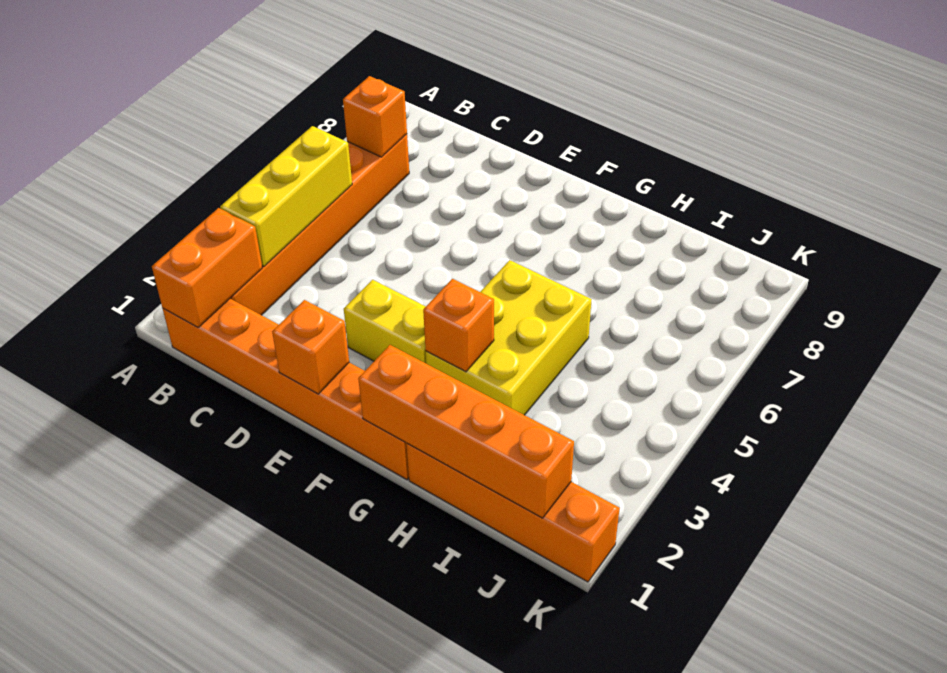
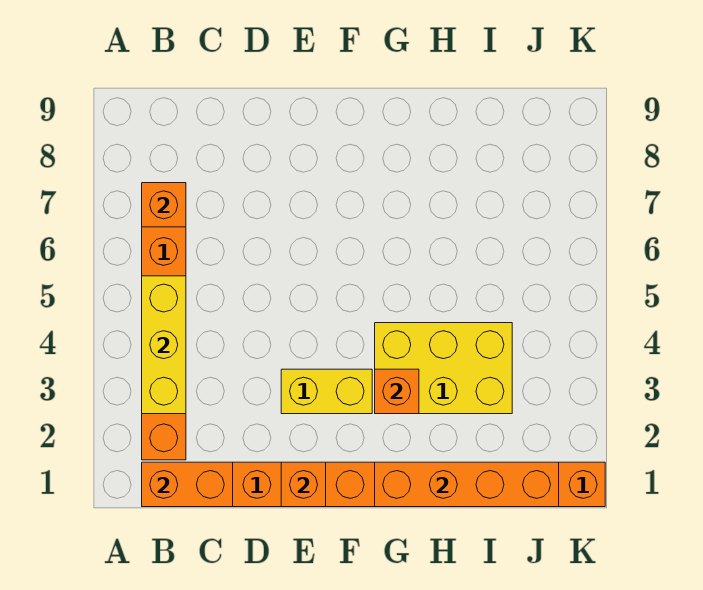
orange brick B1:B2 level 2 -> orange brick B1:C1 level 2
yellow brick G3:H5 level 1 -> yellow brick G3:I4 level 1

